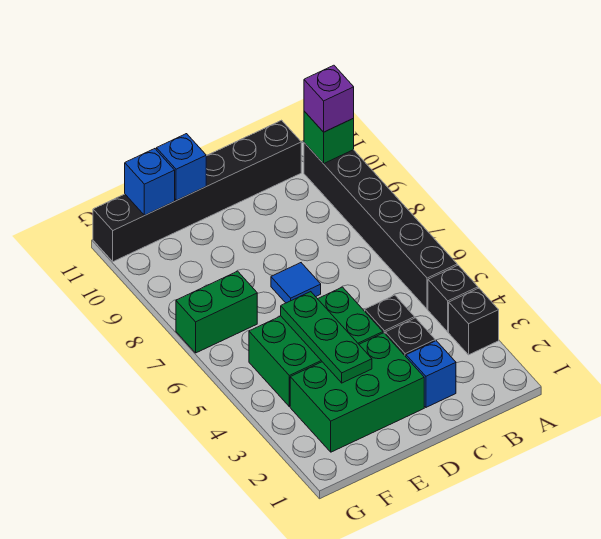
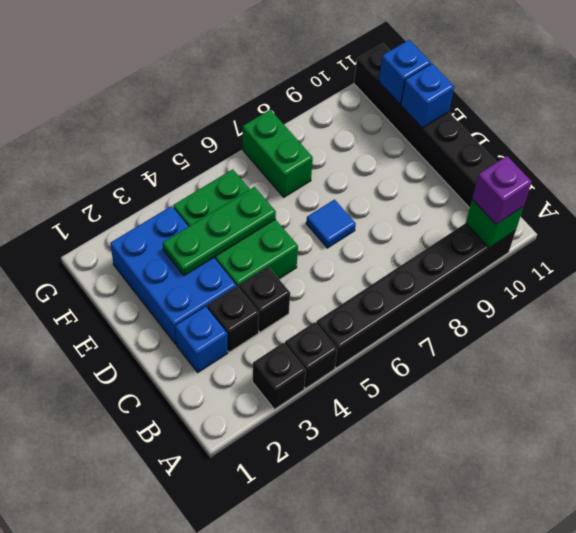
green brick D2:F3 level 1 -> blue brick D2:F3 level 1

